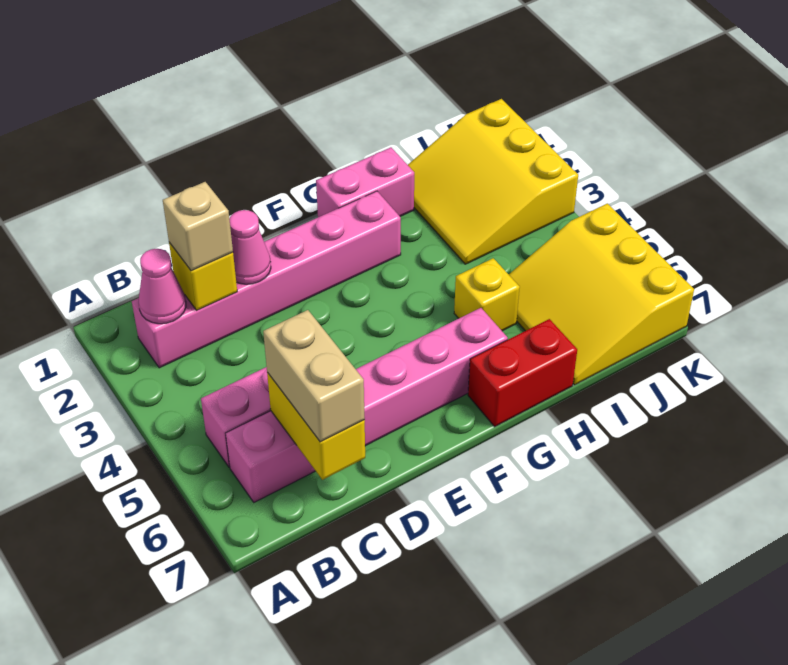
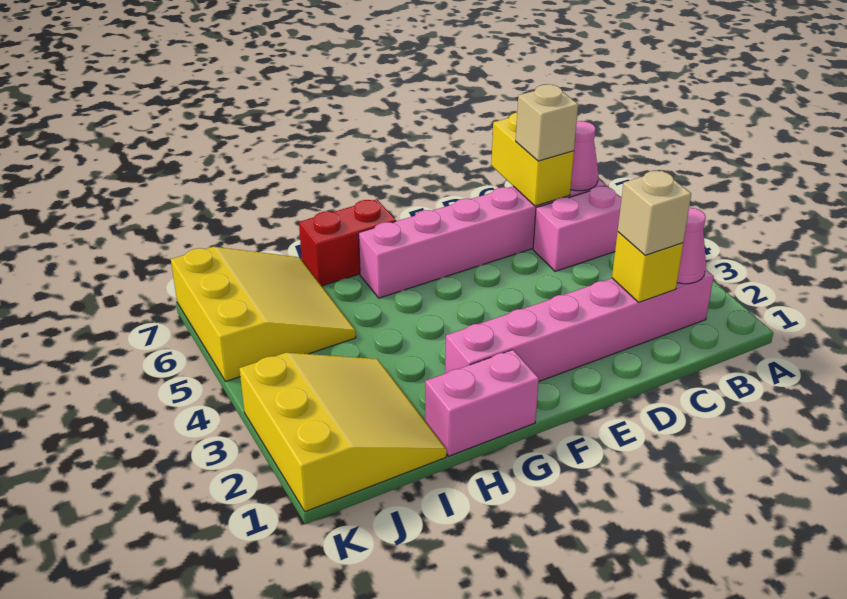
tan brick C6:C7 level 3 -> tan brick C6 level 3
pink cone D2 level 2 -> pink cone B6 level 2
yellow brick H5 level 1 -> none

